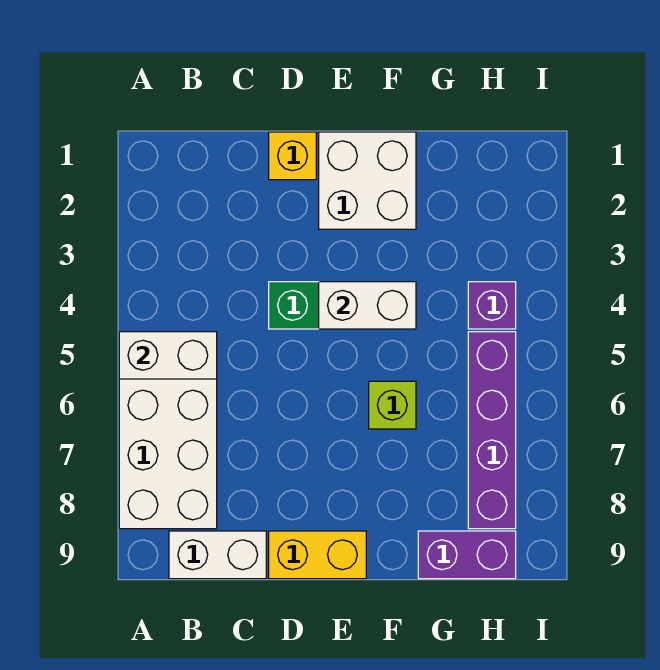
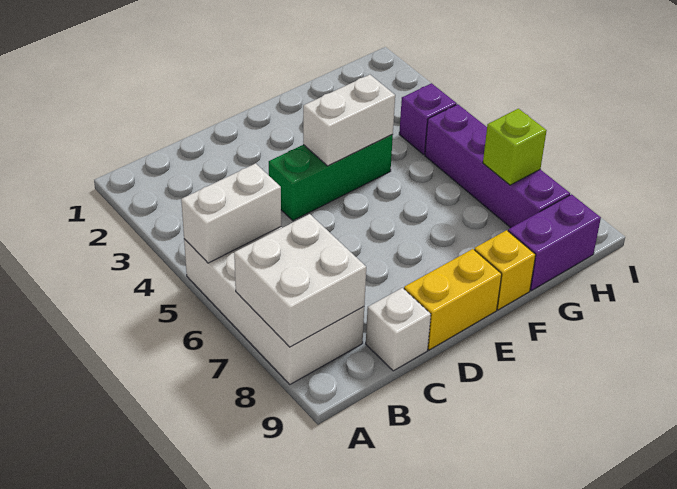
white brick B9:C9 level 1 -> white brick C9 level 1
yellow brick D1 level 1 -> yellow brick F9 level 1
white brick E1:F2 level 1 -> white brick A7:B8 level 2
lime brick F6 level 1 -> lime brick H7 level 2

